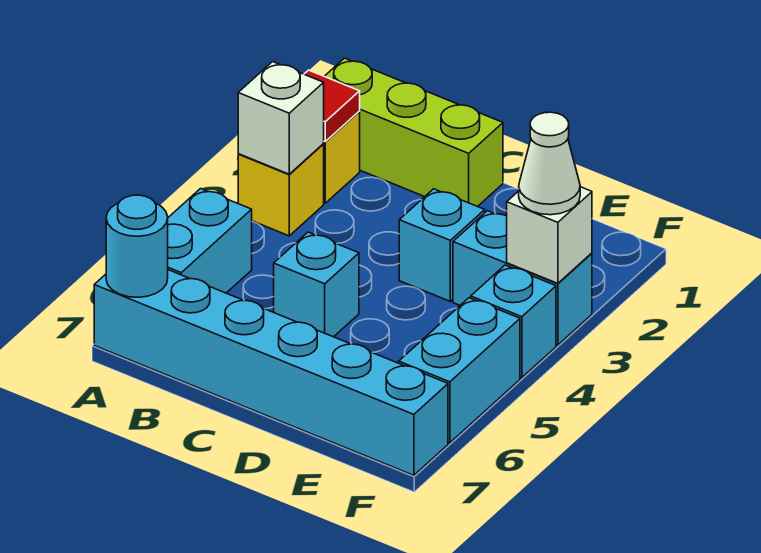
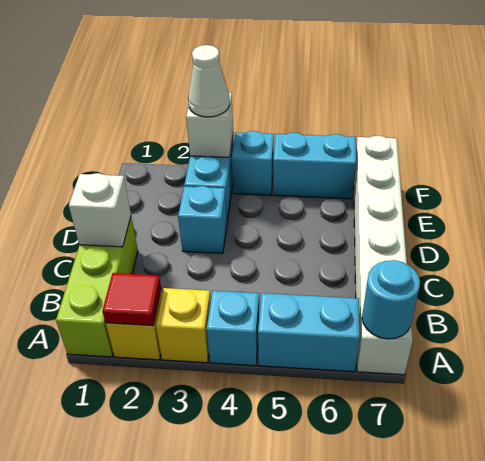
white brick A3 level 2 -> white brick C1 level 2
cyan brick A7:F7 level 1 -> white brick A7:F7 level 1
cyan brick C5 level 1 -> cyan brick A4 level 1

